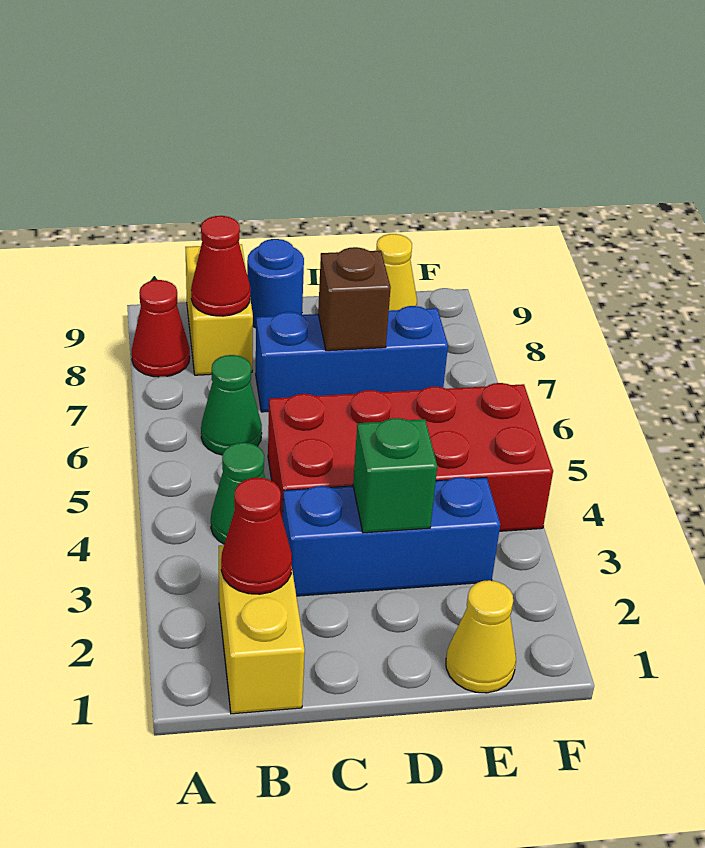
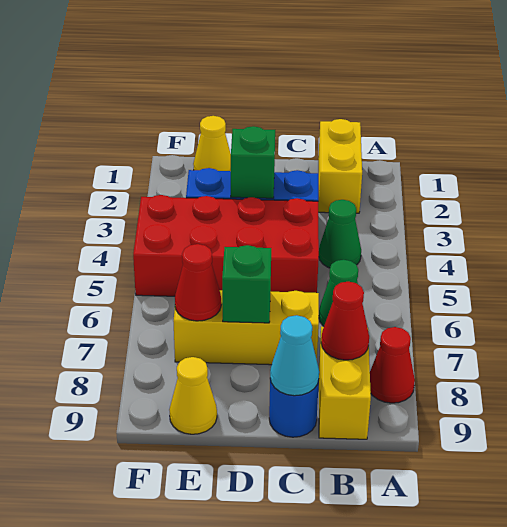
red cone B2 level 2 -> red cone E7 level 2
blue brick C7:E7 level 1 -> yellow brick C7:E7 level 1
none -> cyan cone C9 level 2
brown brick D7 level 2 -> green brick D7 level 2

